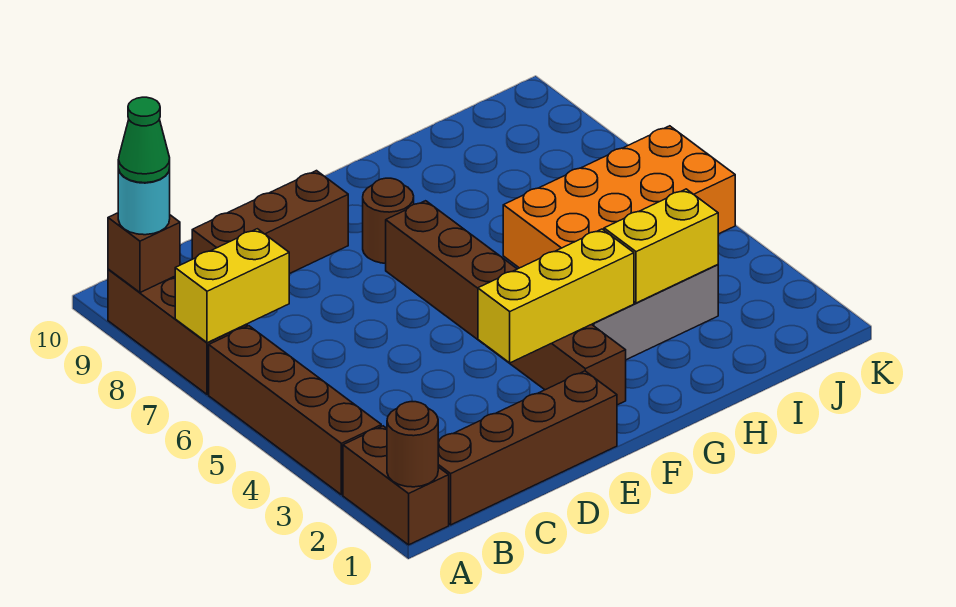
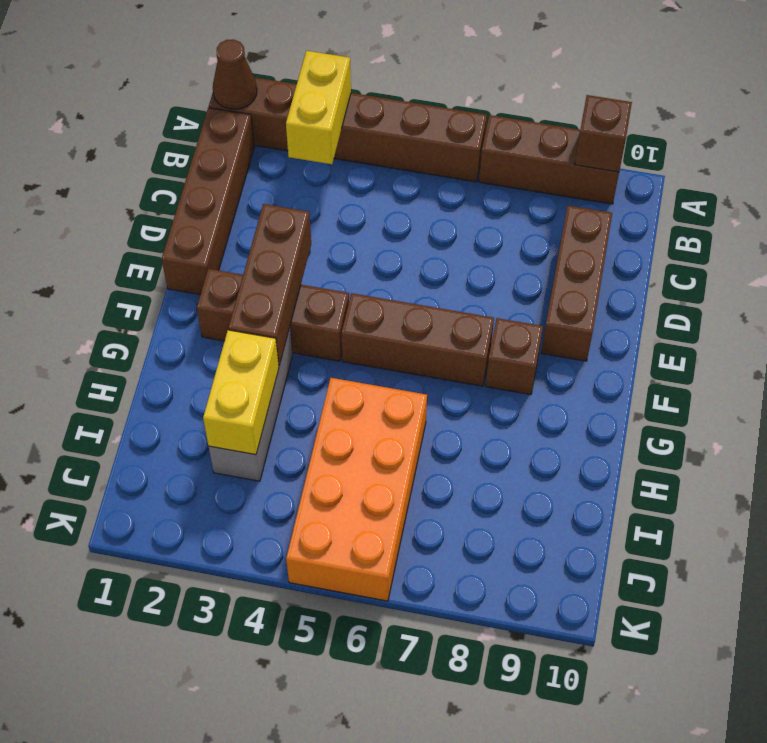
brown round brick A1 level 2 -> brown cone A1 level 2
yellow brick A7:B7 level 2 -> yellow brick A3:B3 level 2
cyan round brick A9 level 3 -> none
green cone A9 level 4 -> none
yellow brick E3:G3 level 2 -> brown brick E3:G3 level 2
brown round brick F8 level 1 -> brown brick F8 level 1

